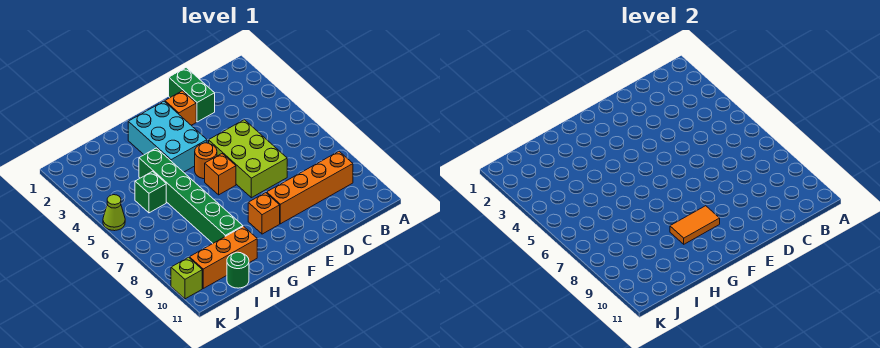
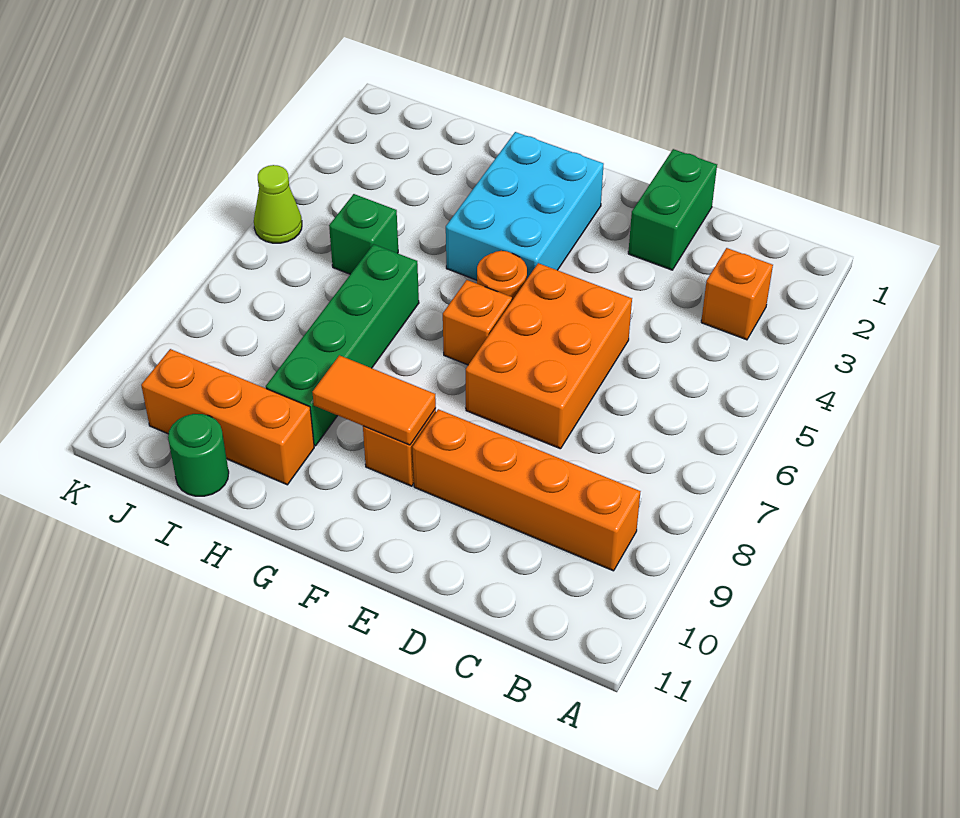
lime brick D5:E7 level 1 -> orange brick D5:E7 level 1
orange brick E2 level 1 -> orange brick B3 level 1
green brick H4:H9 level 1 -> green brick H6:H9 level 1
lime brick K10 level 1 -> none

